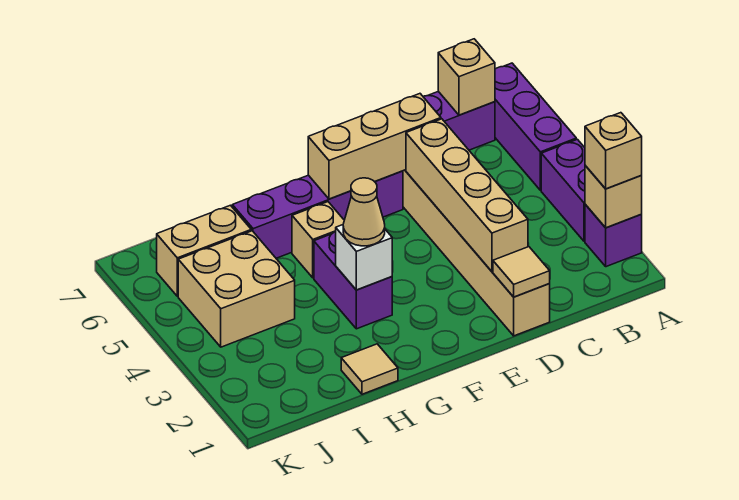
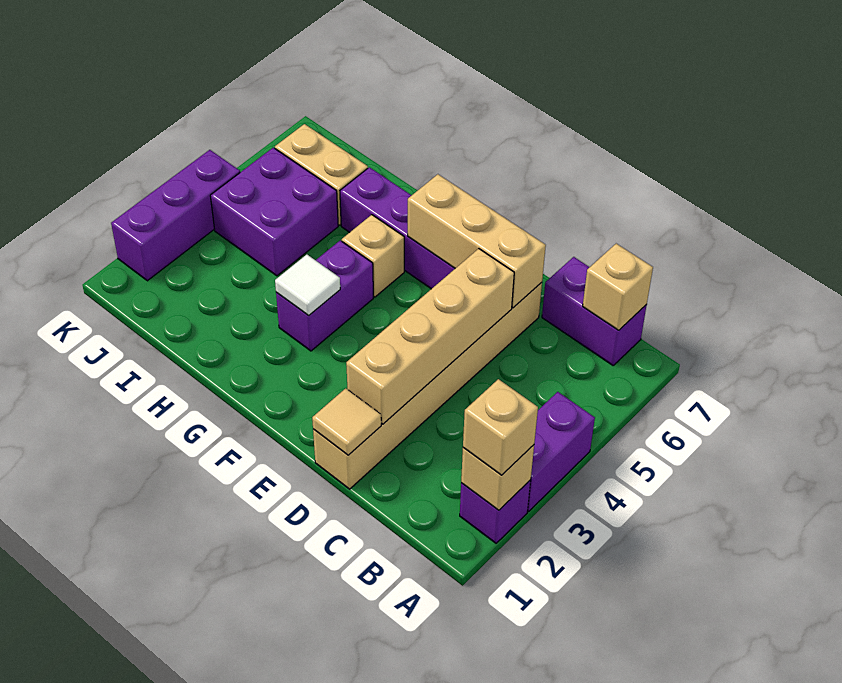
purple brick A5:A7 level 1 -> purple brick K2:K4 level 1
white brick G3 level 2 -> white tile G3 level 2
tan cone G3 level 3 -> none
tan tile H1 level 1 -> none
tan brick I4:J5 level 1 -> purple brick I4:J5 level 1

